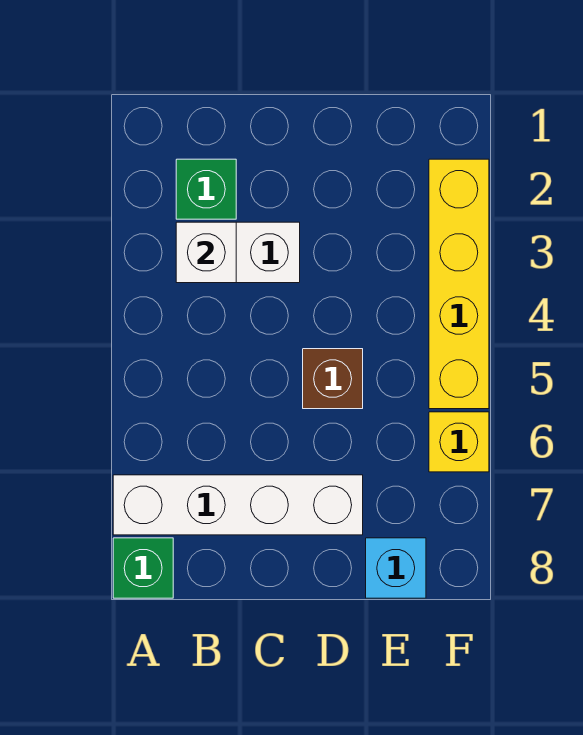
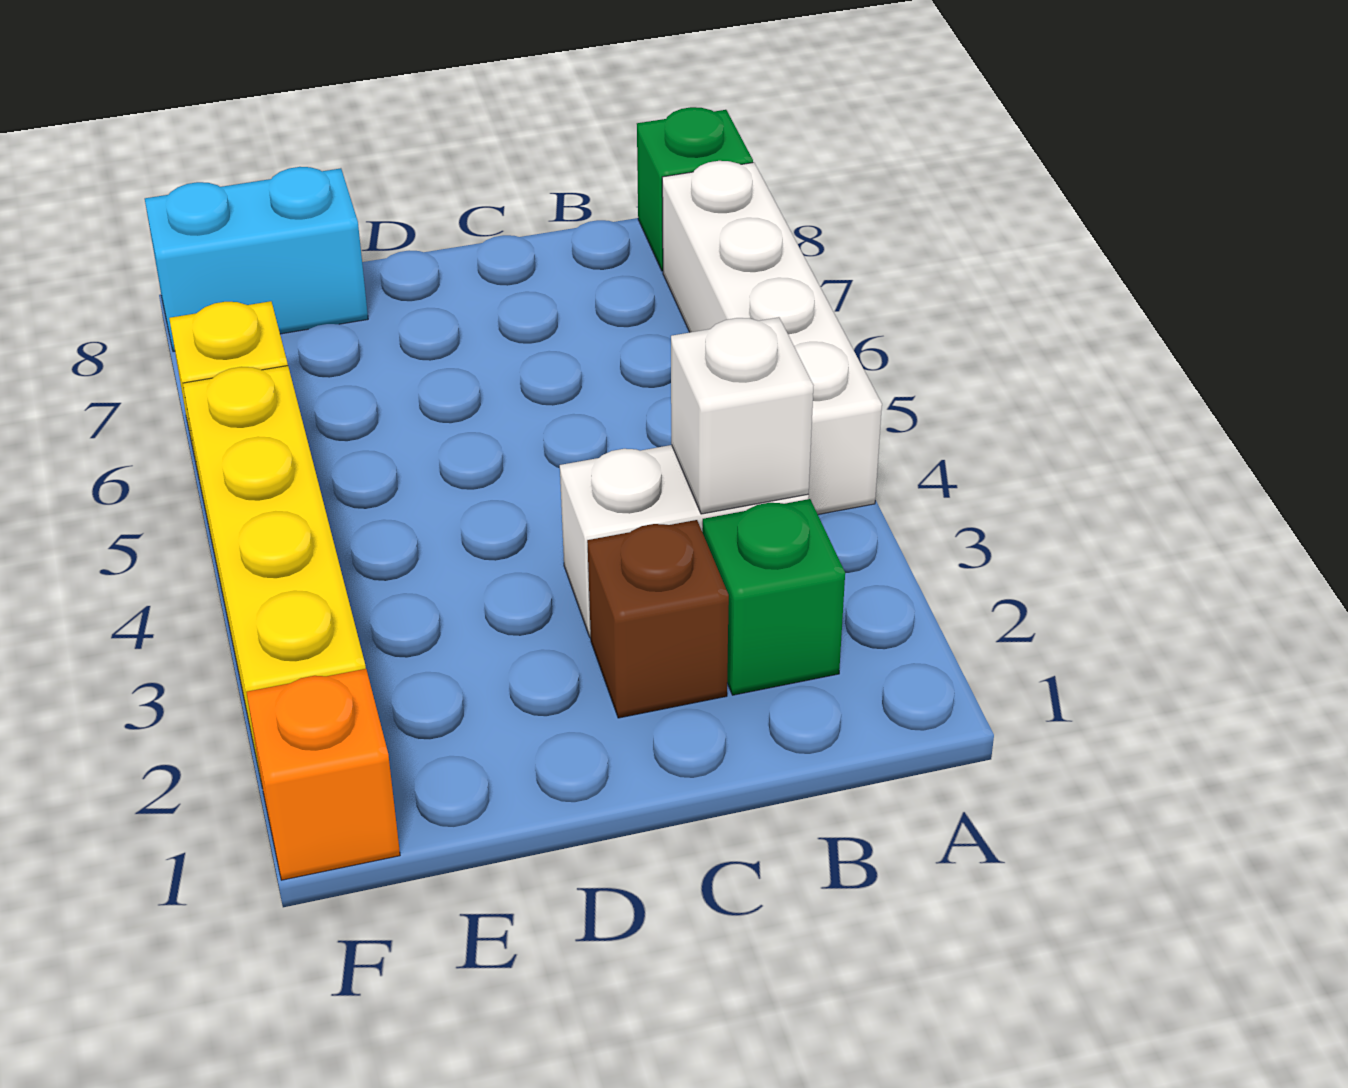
white brick A7:D7 level 1 -> white brick A4:A7 level 1
brown brick D5 level 1 -> brown brick C2 level 1
cyan brick E8 level 1 -> cyan brick E8:F8 level 1
none -> orange brick F1 level 1

